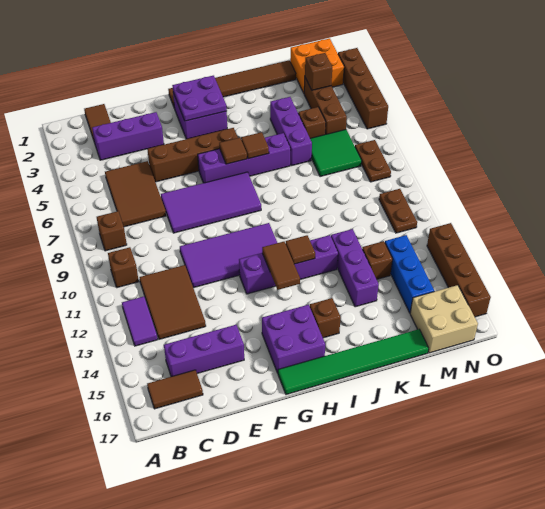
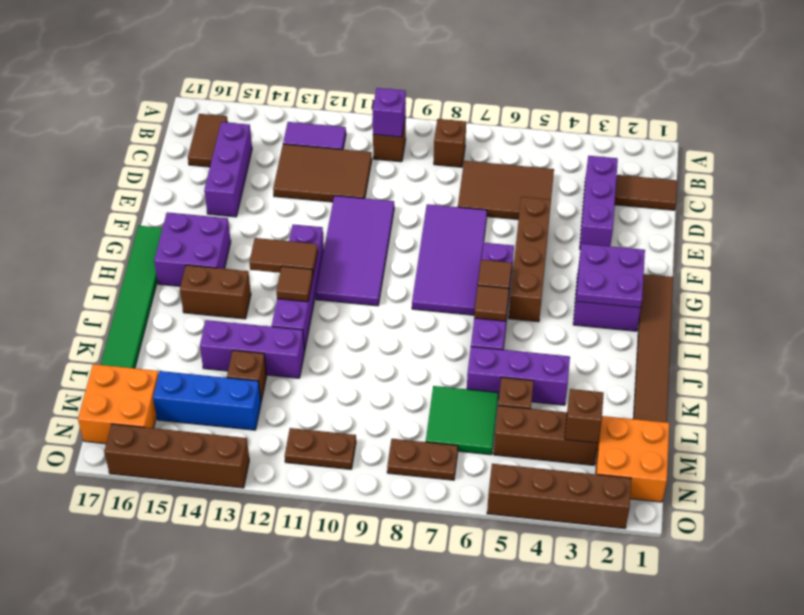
none -> purple brick B10 level 2
brown brick I15 level 1 -> brown brick I14:I15 level 1
tan brick M16:N17 level 1 -> orange brick M16:N17 level 1

